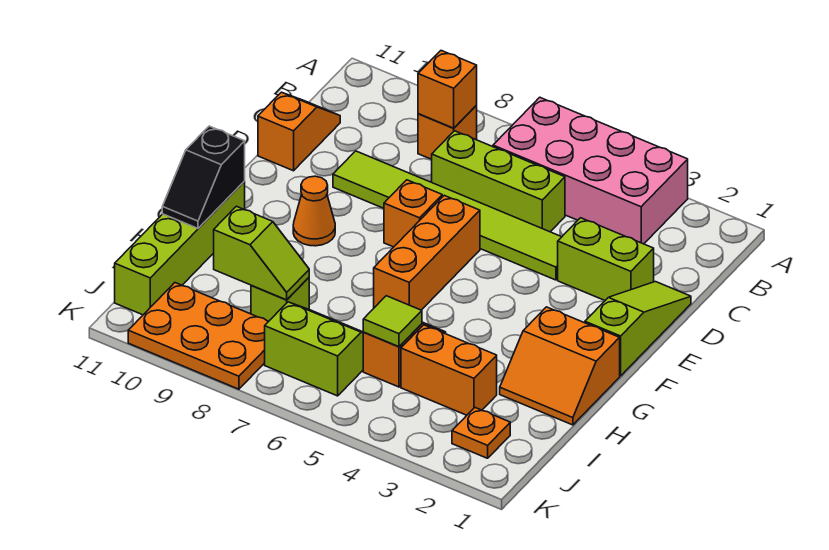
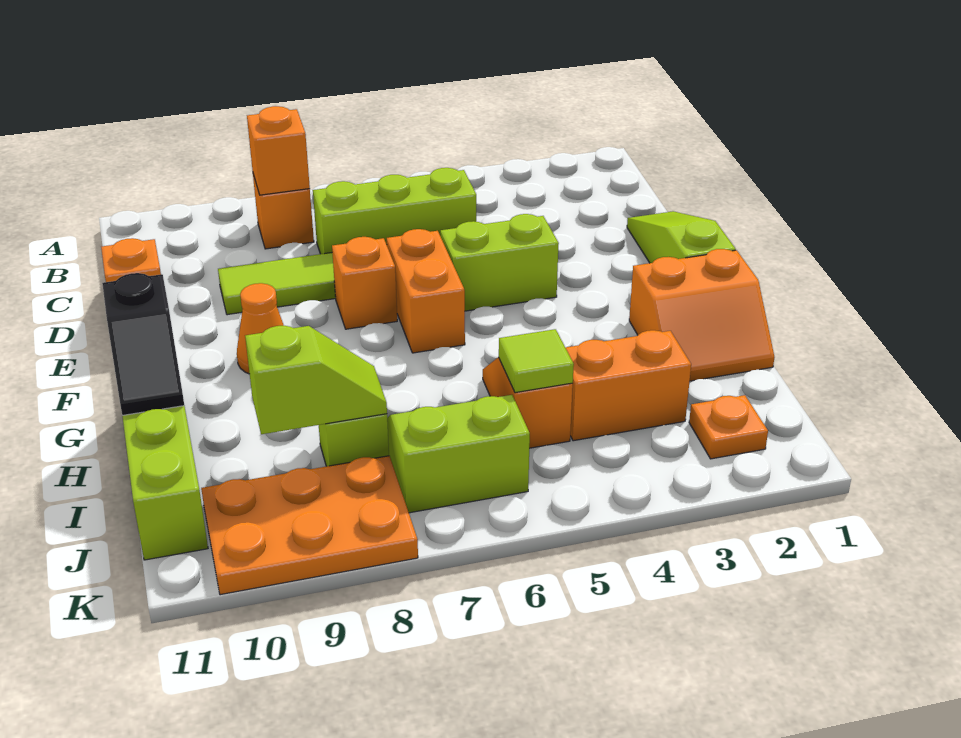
pink brick A3:B6 level 1 -> none
lime brick D2:D3 level 1 -> lime brick E4:E5 level 1
orange brick E6:G6 level 1 -> orange brick E6:F6 level 1

